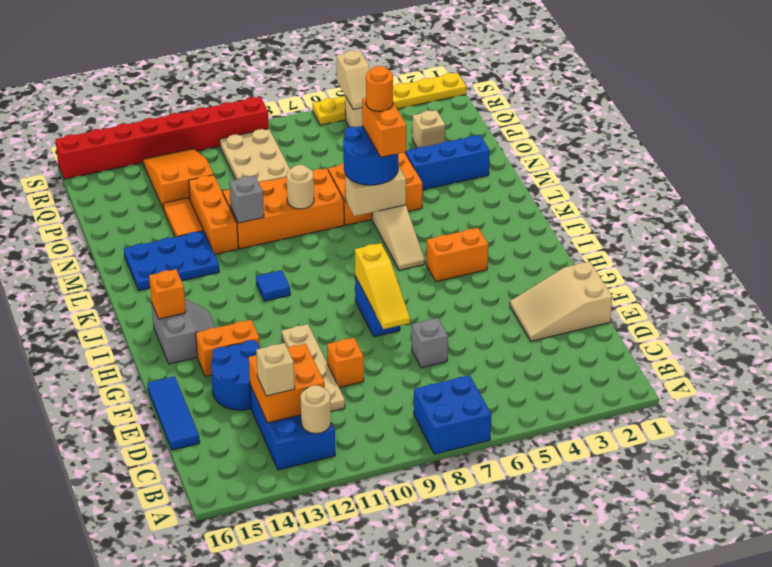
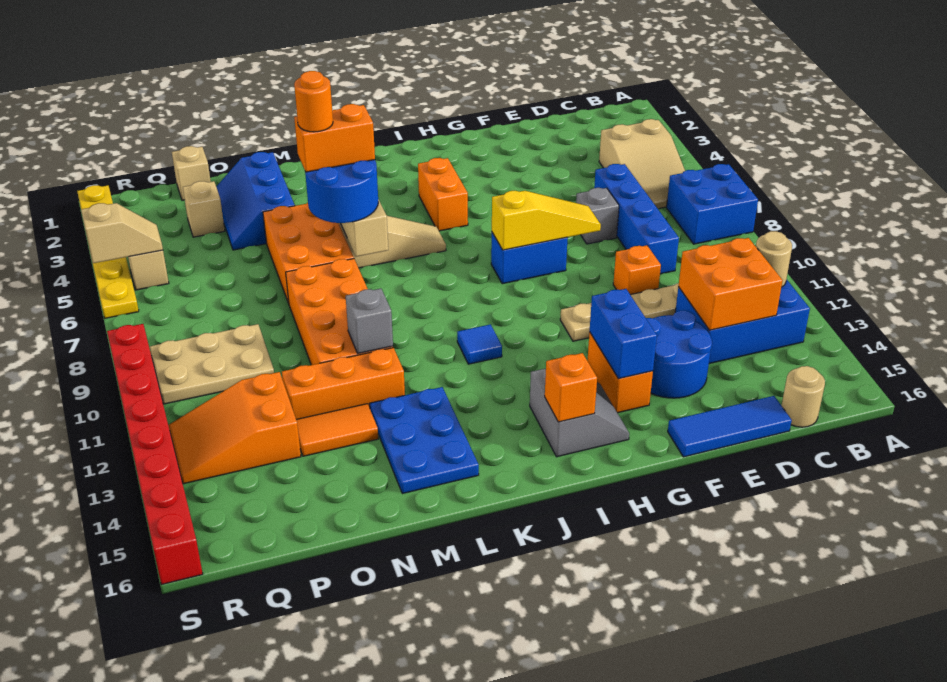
tan brick C13 level 3 -> tan brick P1 level 1
none -> blue brick D6:D9 level 1
tan slope E1:F3 level 1 top 1 -> tan slope B4:C6 level 1 top 4
none -> blue brick G13:G14 level 2
grey slope H14:I15 level 1 top 15 -> grey slope H14:I15 level 1 top I
tan round brick M9 level 2 -> tan round brick C16 level 1

